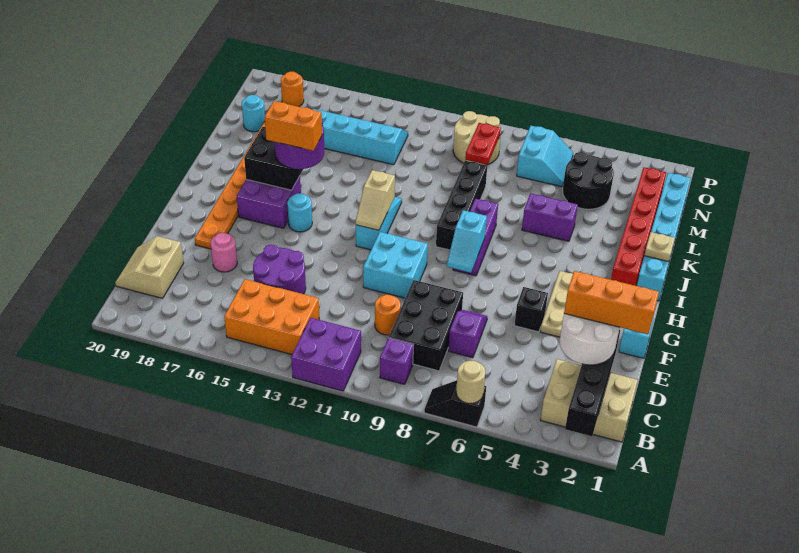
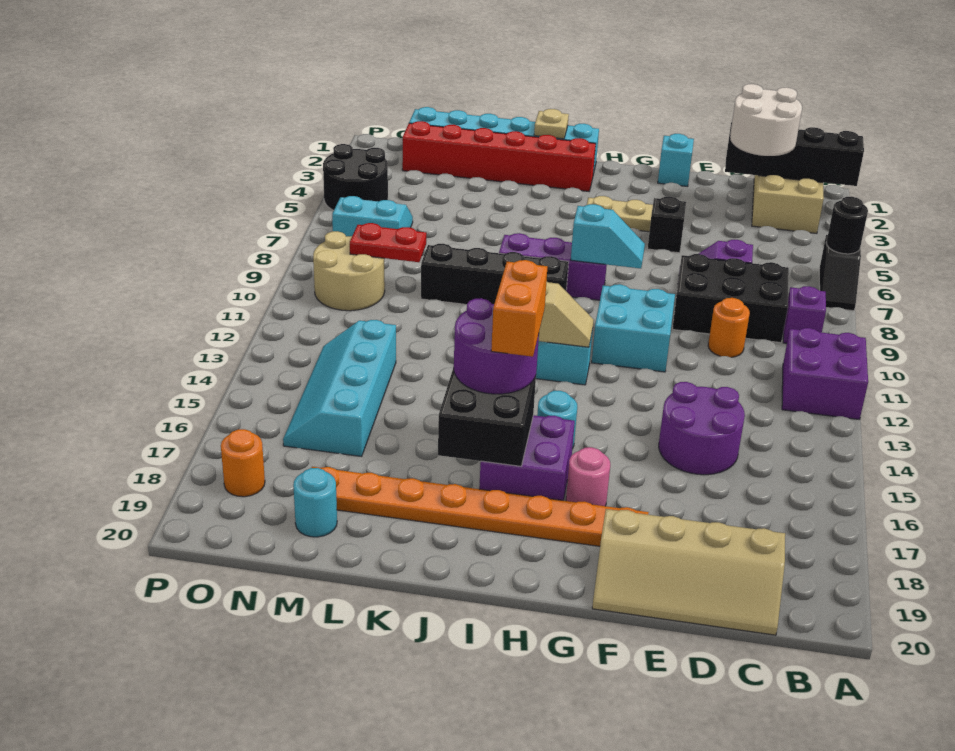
tan round brick A6 level 2 -> black round brick A6 level 2
orange brick B13:C15 level 1 -> none
tan slope C19:D20 level 1 top 19 -> tan slope C19:F20 level 1 top 19
orange brick D1:D3 level 4 -> none
pink round brick E17 level 1 -> pink round brick G17 level 1
purple brick K5:K6 level 1 -> none
black round brick M4:N5 level 1 -> black round brick O4:P5 level 1

